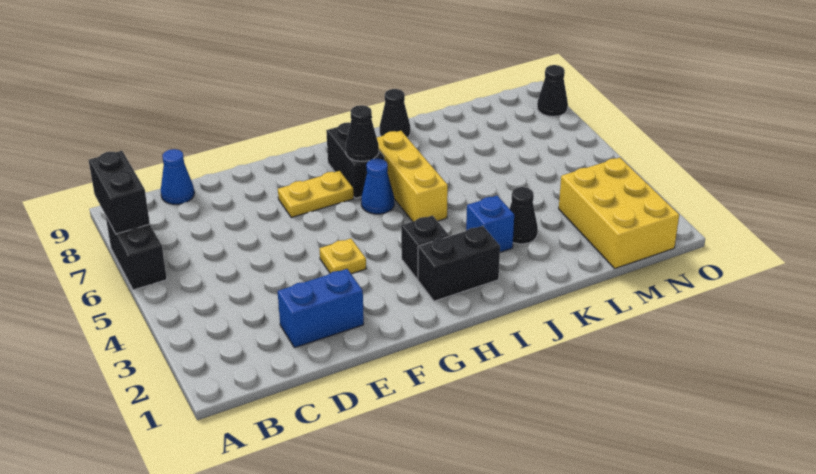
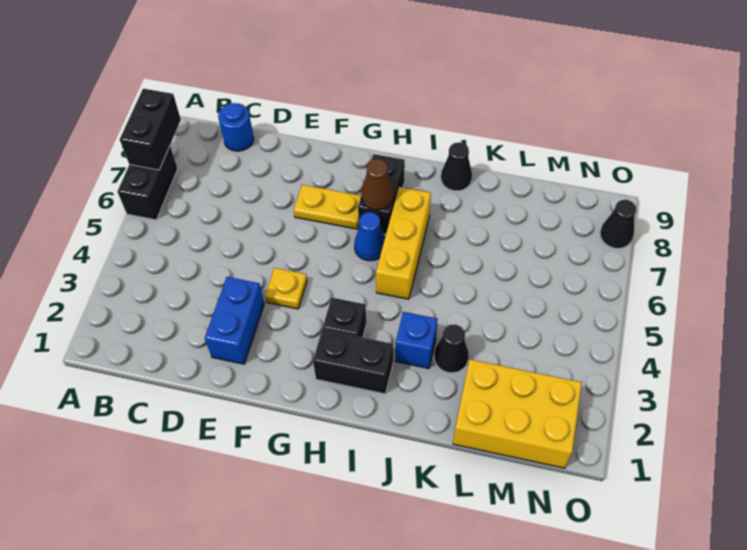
blue cone C9 level 1 -> blue round brick C9 level 1
blue brick D2:E2 level 1 -> blue brick E2:E3 level 1
black cone H7 level 2 -> brown cone H7 level 2
yellow brick M1:N3 level 1 -> yellow brick L1:N2 level 1

